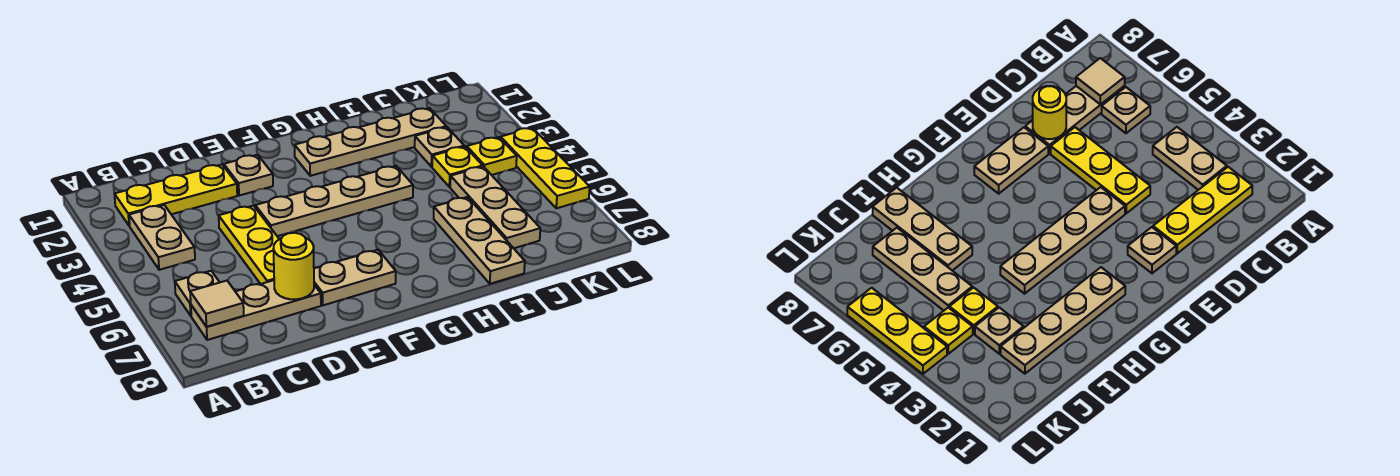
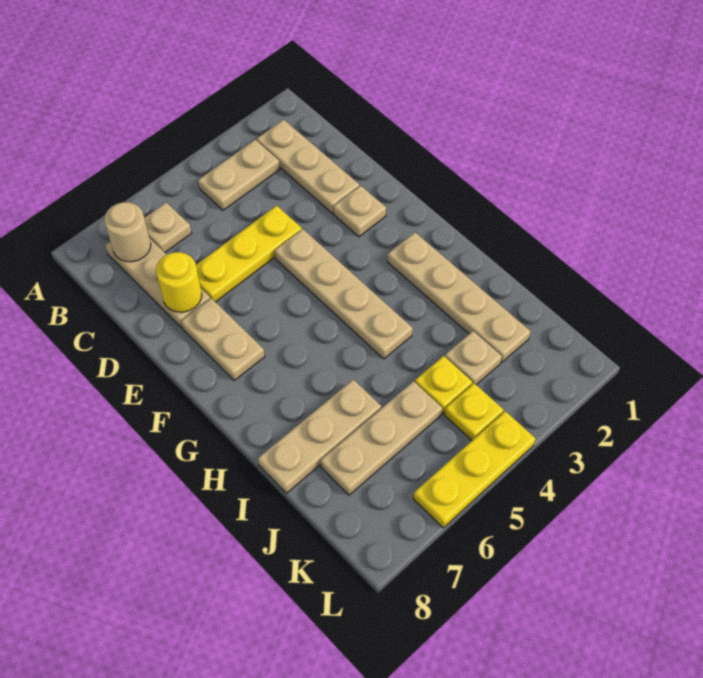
yellow plate B2:D2 level 1 -> tan plate B2:D2 level 1
tan tile B7 level 2 -> tan round brick B7 level 2

